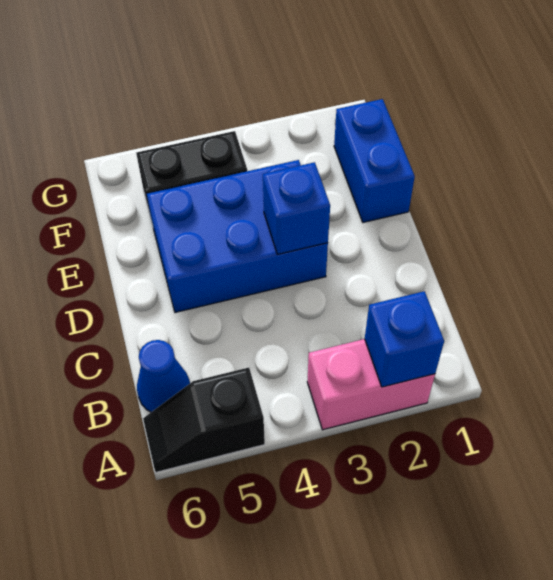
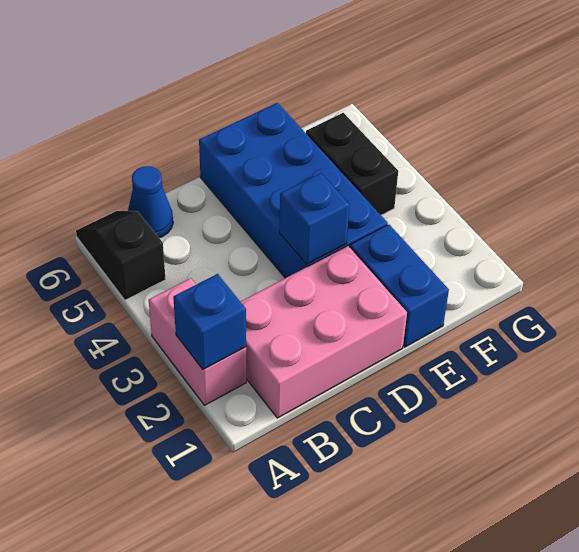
none -> pink brick B1:D2 level 1
blue brick D3:E5 level 1 -> blue brick D3:E6 level 1
blue brick E1:F1 level 1 -> blue brick E1:E2 level 1

